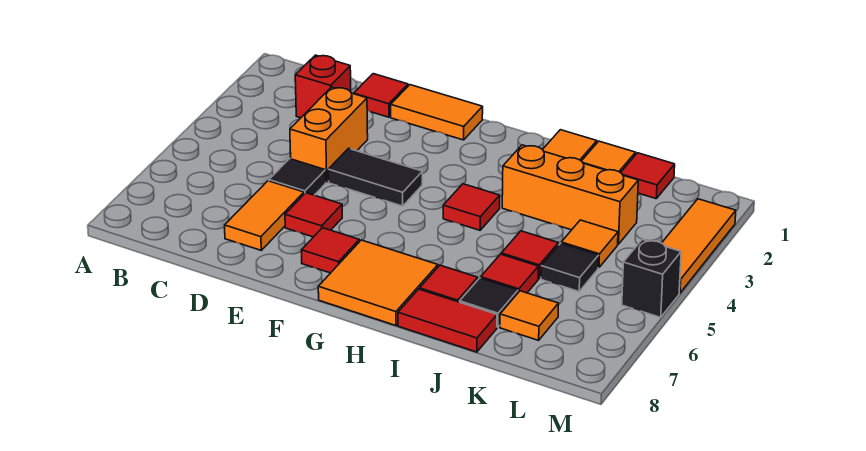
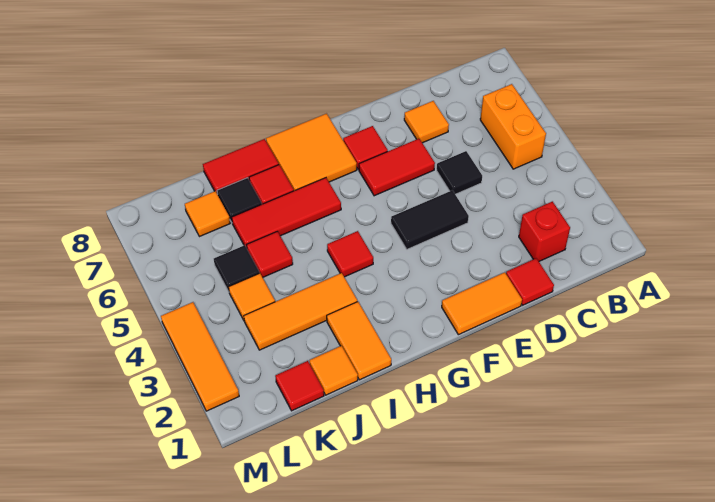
orange brick D3:D4 level 1 -> orange brick B5:B6 level 1
orange tile D6:D7 level 1 -> orange tile D7 level 1
red tile E6 level 1 -> red tile E6:F6 level 1
orange brick I3:K3 level 1 -> orange tile I3:K3 level 1
red tile J6 level 1 -> red tile H6:J6 level 1
black brick M5 level 1 -> none

